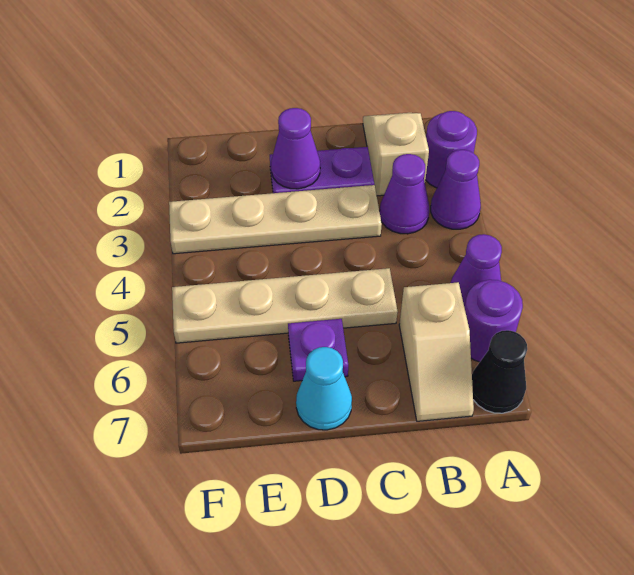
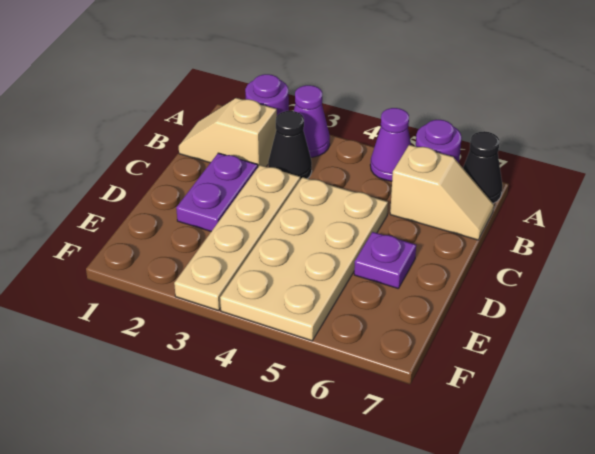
purple cone B3 level 1 -> black cone B3 level 1
tan plate C5:F5 level 1 -> tan plate C4:F5 level 1
purple cone D2 level 2 -> none
cyan cone D7 level 1 -> none

